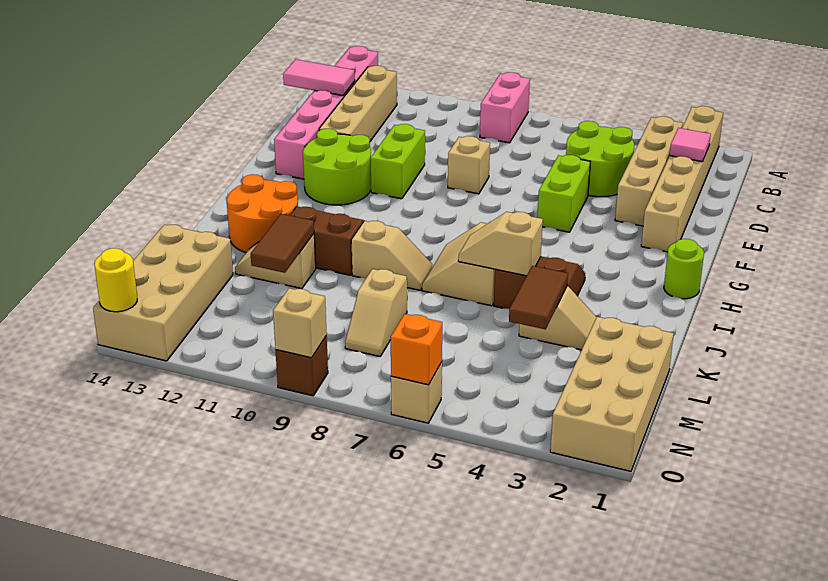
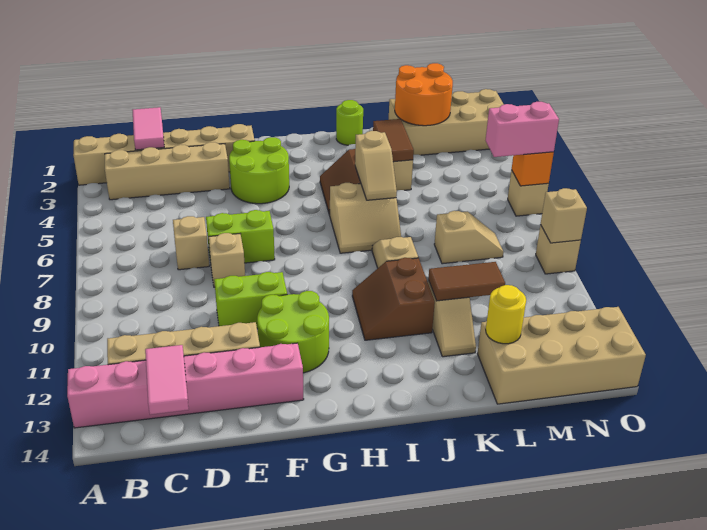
pink brick A8:B8 level 1 -> pink brick N6:O6 level 3
pink tile C2 level 2 -> pink tile C1:C2 level 2
lime round brick C4:D5 level 1 -> lime round brick F3:G4 level 1
none -> tan brick D7 level 1
lime brick E5:F5 level 1 -> lime brick E7:F7 level 1
lime round brick H1 level 1 -> lime round brick J1 level 1
orange round brick I12:J13 level 1 -> orange round brick L1:M2 level 2
brown tile K4:L4 level 2 -> brown tile K3:K4 level 2
brown brick O9 level 1 -> tan brick O9 level 1
yellow round brick O14 level 2 -> yellow round brick L13 level 2

